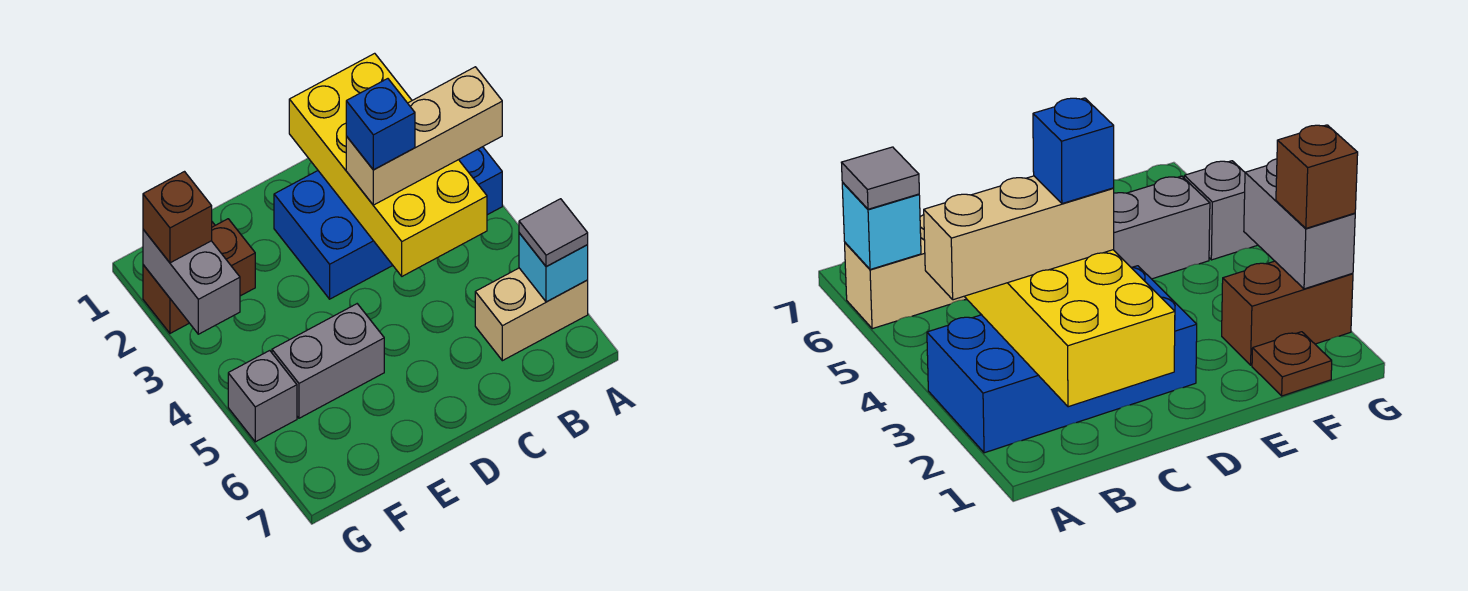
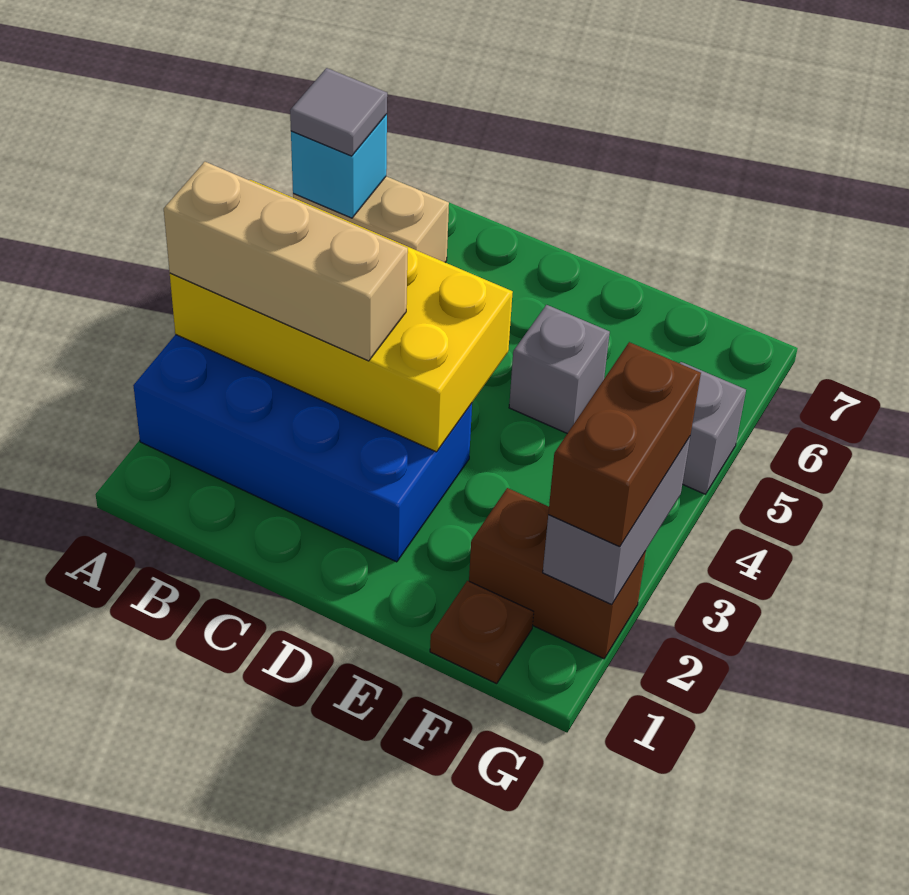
yellow brick B1:C4 level 2 -> yellow brick A3:D4 level 2
blue brick C3 level 4 -> none
grey brick E5:F5 level 1 -> grey brick E5 level 1
brown brick G2 level 3 -> brown brick G2:G3 level 3

